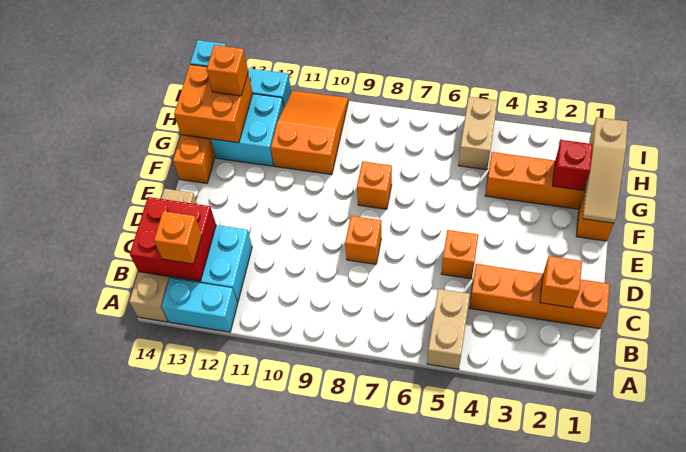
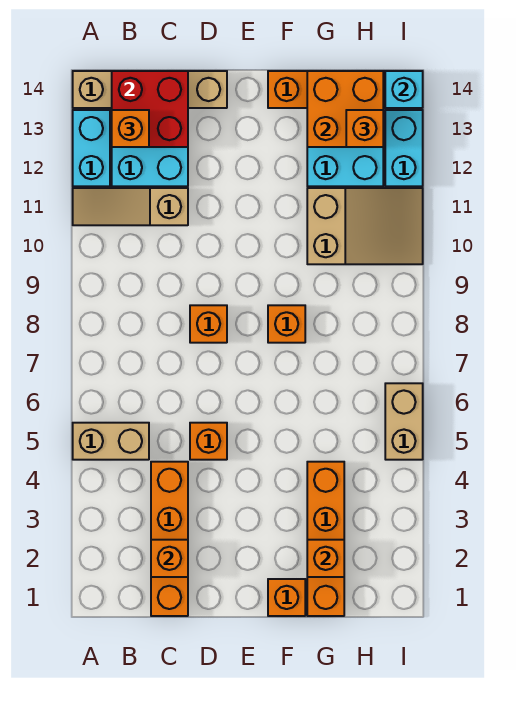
tan slope F1:H1 level 2 top H -> tan slope A11:C11 level 1 top C
red brick G2 level 2 -> orange brick G2 level 2
orange slope G10:I11 level 1 top G -> tan slope G10:I11 level 1 top G
tan brick H5:I5 level 1 -> tan brick I5:I6 level 1

